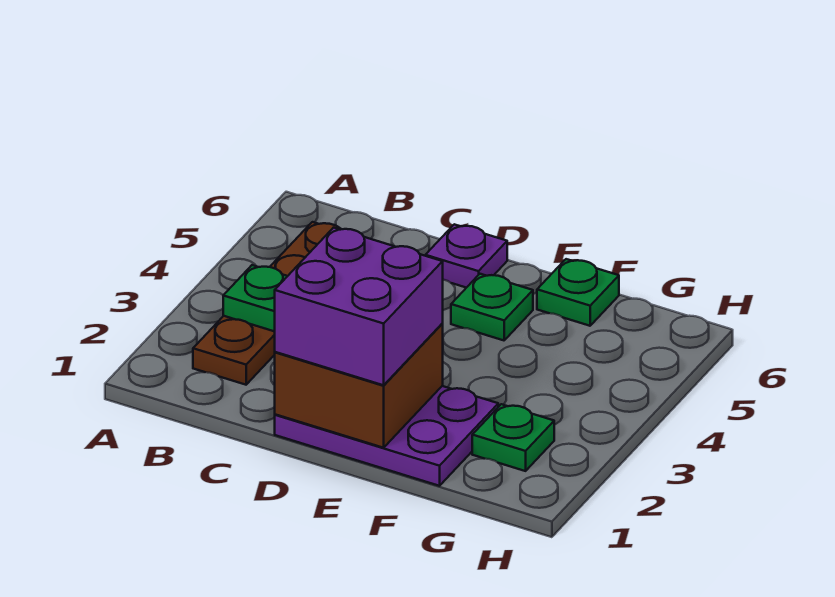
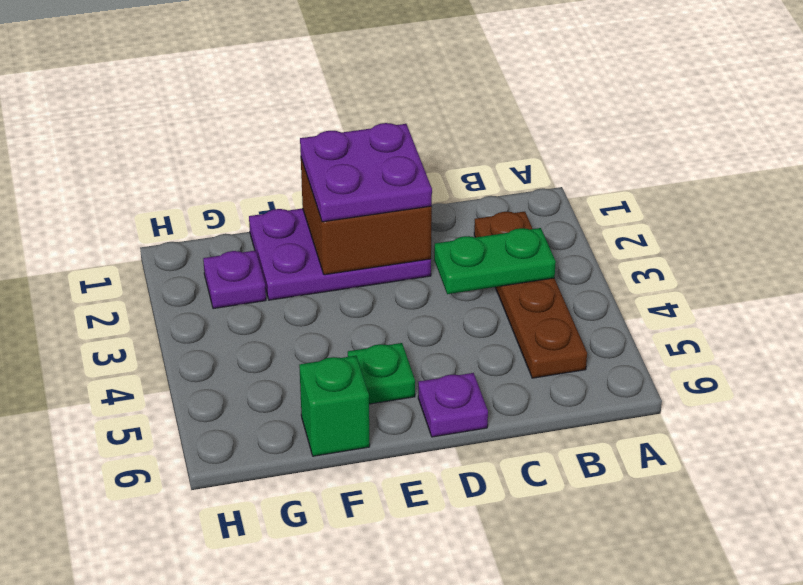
purple brick D1:E2 level 3 -> purple plate D1:E2 level 3
green plate F6 level 1 -> green brick F6 level 1
green plate G2 level 1 -> purple plate G2 level 1

